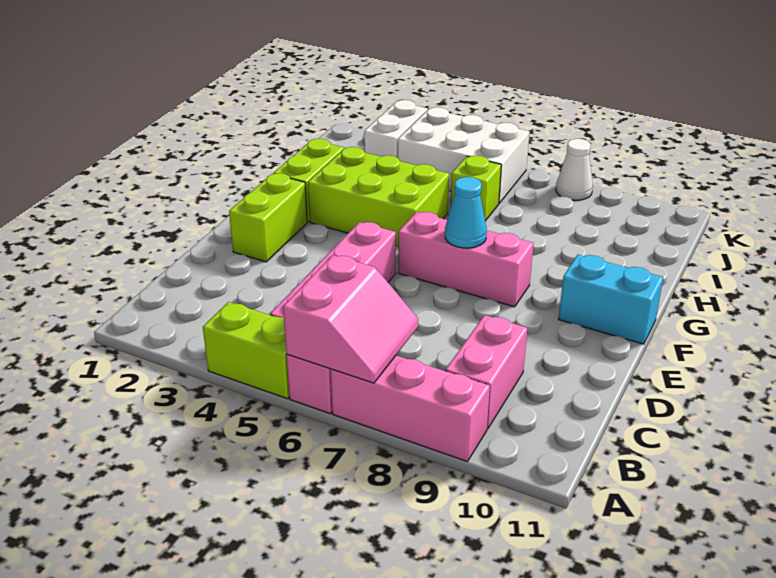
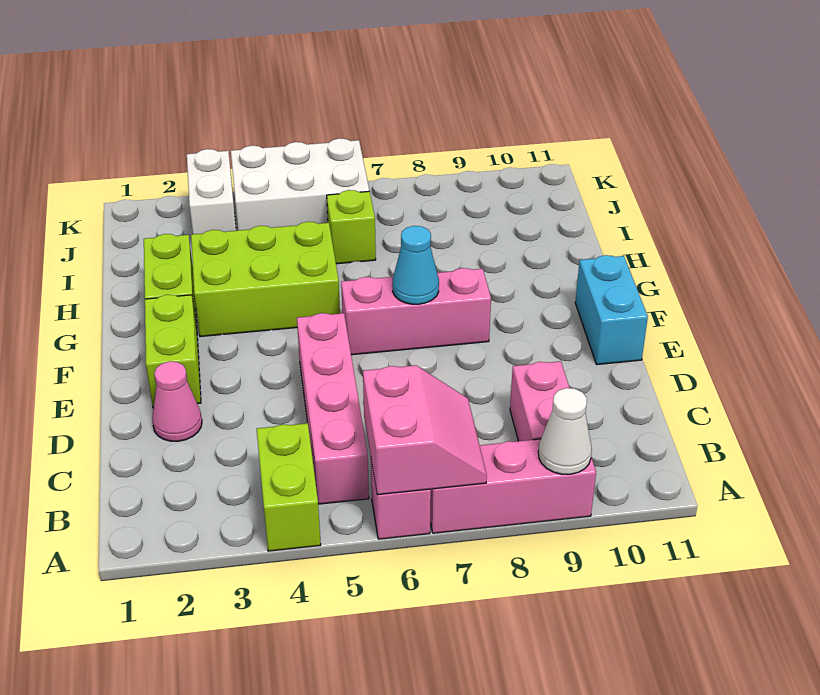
lime brick A4:A5 level 1 -> lime brick A4:B4 level 1
none -> pink cone D2 level 1
cyan brick F10:F11 level 1 -> cyan brick E11:F11 level 1
white cone K8 level 1 -> white cone A9 level 2

